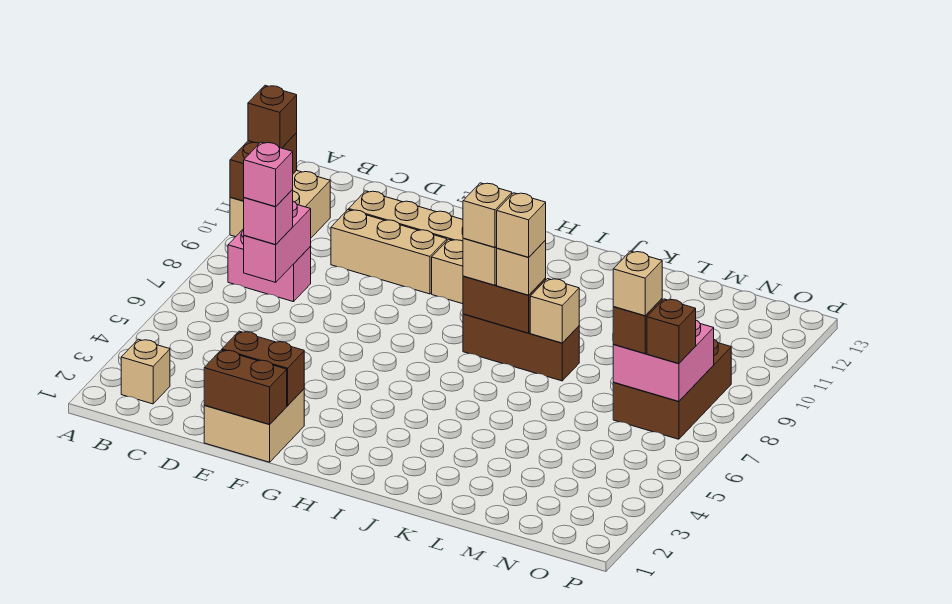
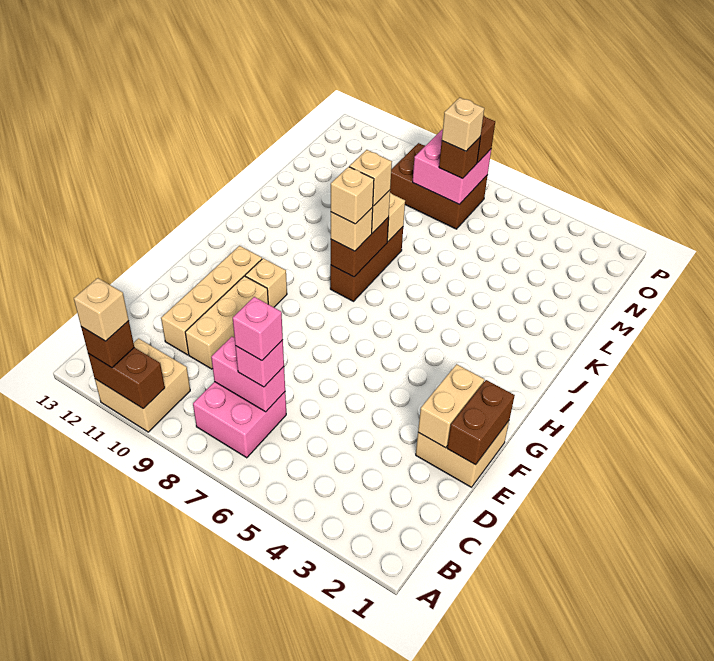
tan brick B2 level 1 -> tan brick A11 level 4
pink brick B8:C8 level 1 -> pink brick B7:C8 level 1
brown brick E2:F2 level 2 -> tan brick E2:F2 level 2

